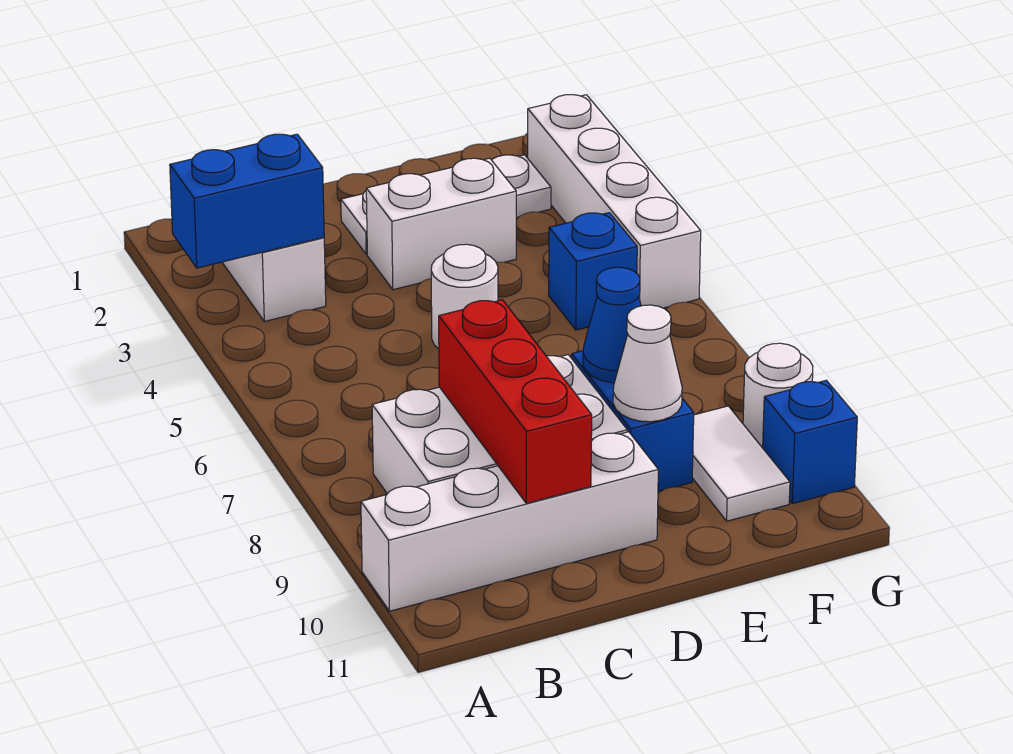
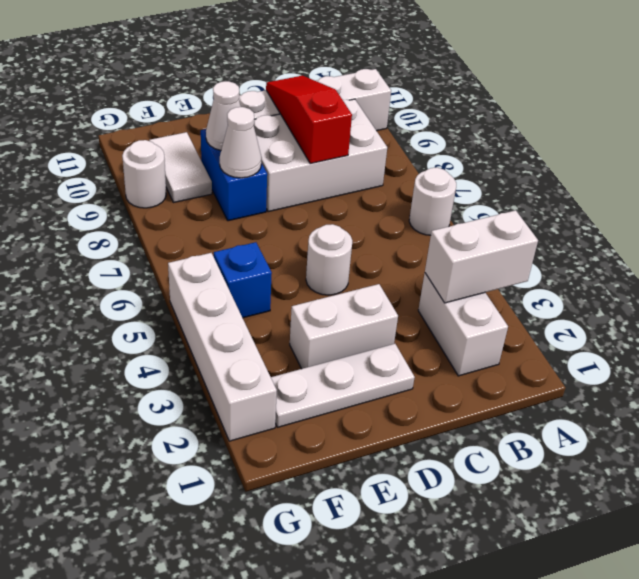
blue brick A3:B3 level 2 -> white brick A3:B3 level 2
none -> white round brick A6 level 1
red brick C8:C10 level 2 -> red slope C8:C10 level 2 top 8
blue cone E8 level 2 -> white cone E8 level 2
blue brick G10 level 1 -> none

